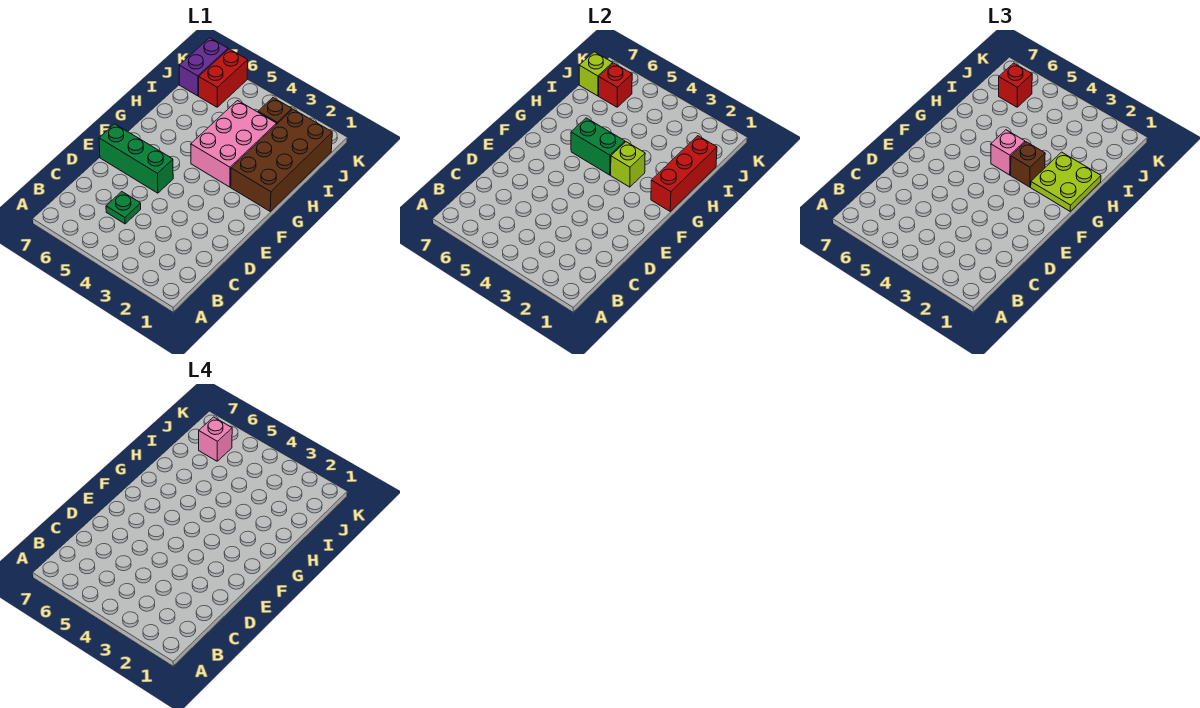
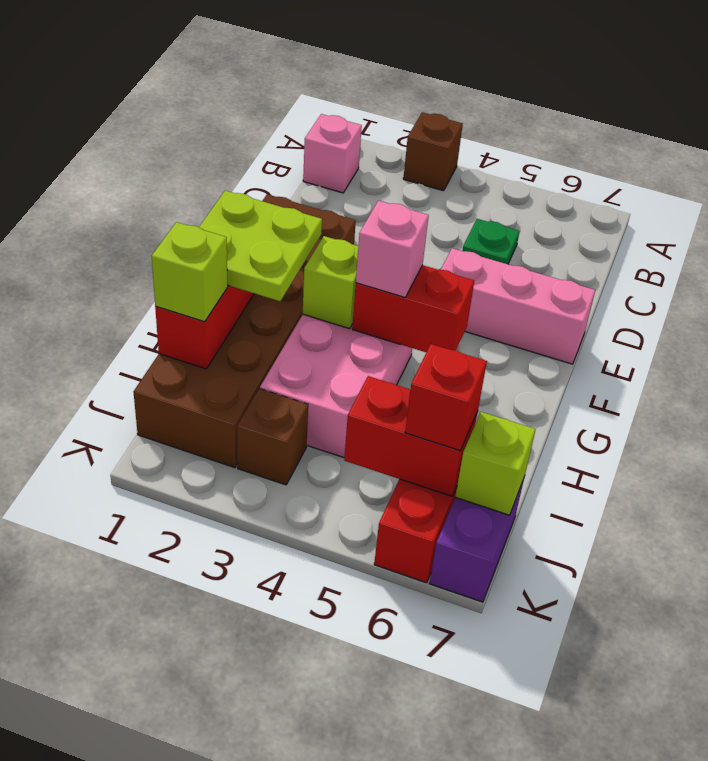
green brick E5:E7 level 1 -> pink brick E5:E7 level 1
brown brick G1:J2 level 1 -> brown brick E1:J2 level 1
brown brick G3 level 3 -> brown brick A3 level 1
green brick G4:G5 level 2 -> red brick G4:G5 level 2
none -> lime brick I1 level 3
red brick J6 level 2 -> red brick J5:J6 level 2
pink brick J6 level 4 -> pink brick B1 level 1

